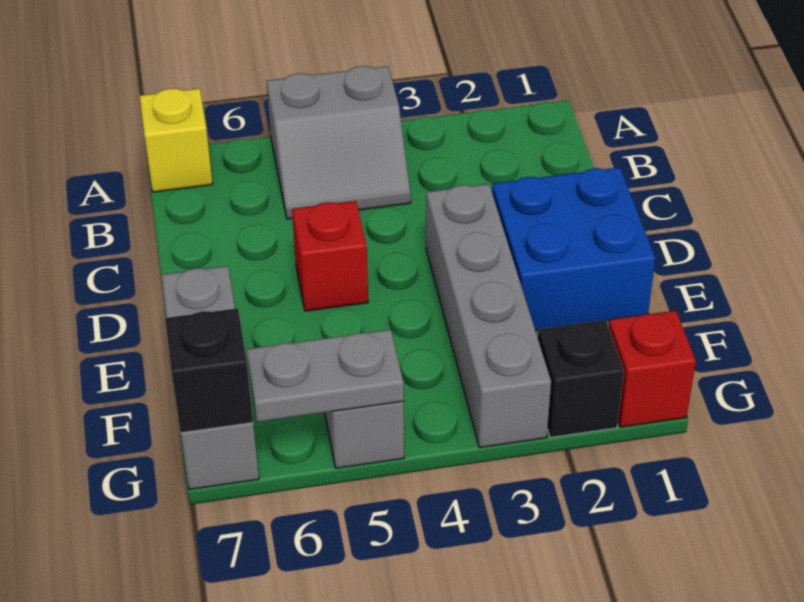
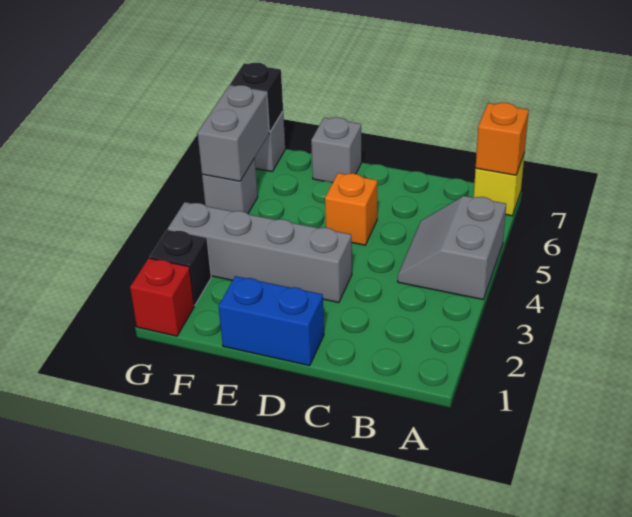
none -> orange brick A7 level 2
blue brick D1:E2 level 1 -> blue brick D1:E1 level 1
red brick D5 level 1 -> orange brick D5 level 1
grey plate G5:G6 level 2 -> grey brick G5:G6 level 2

